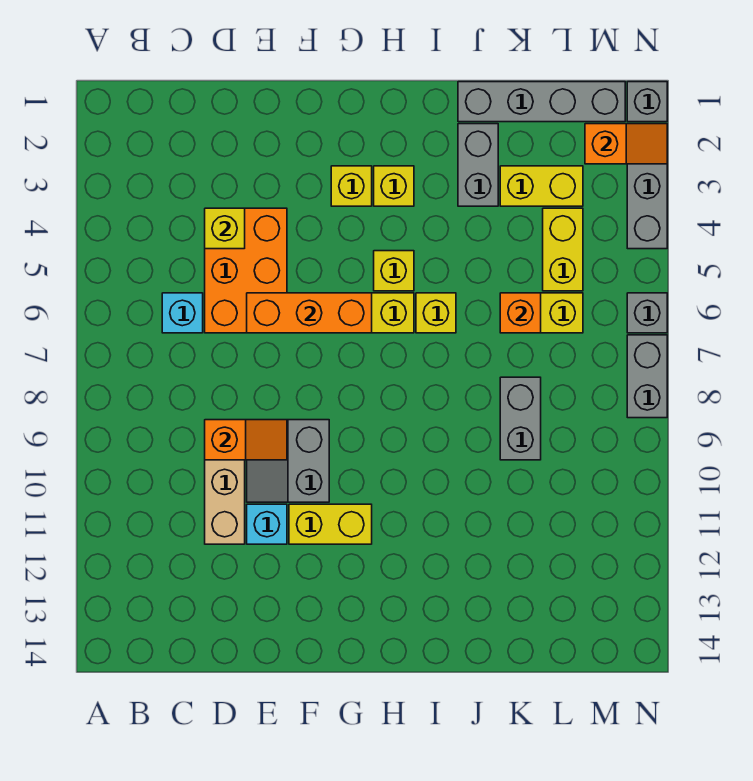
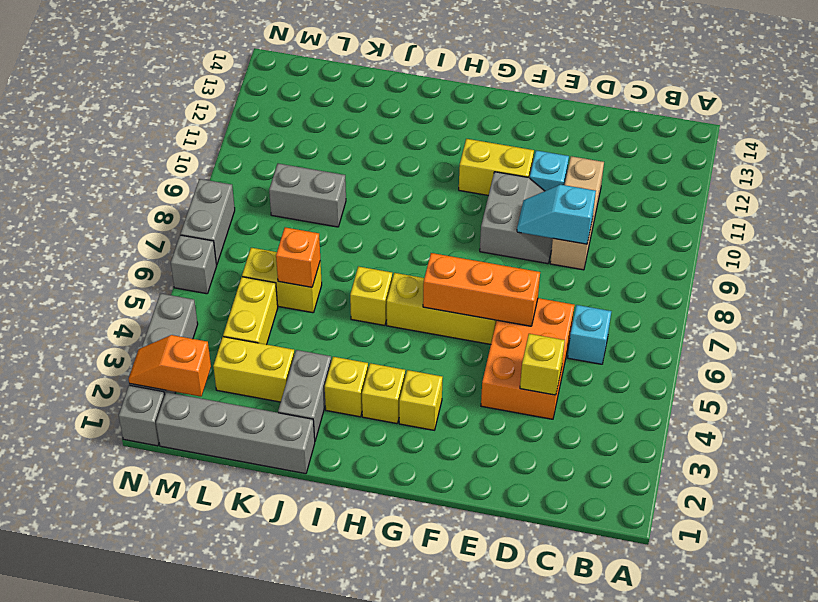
orange slope D9:E9 level 2 top D -> cyan slope D9:E9 level 2 top D
yellow brick H5 level 1 -> yellow brick I3 level 1
grey brick K8:K9 level 1 -> grey brick K9:L9 level 1

